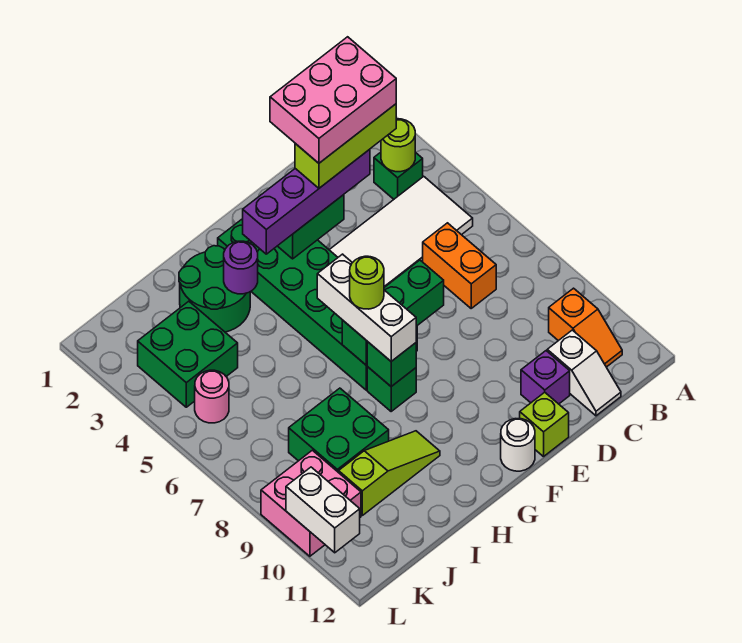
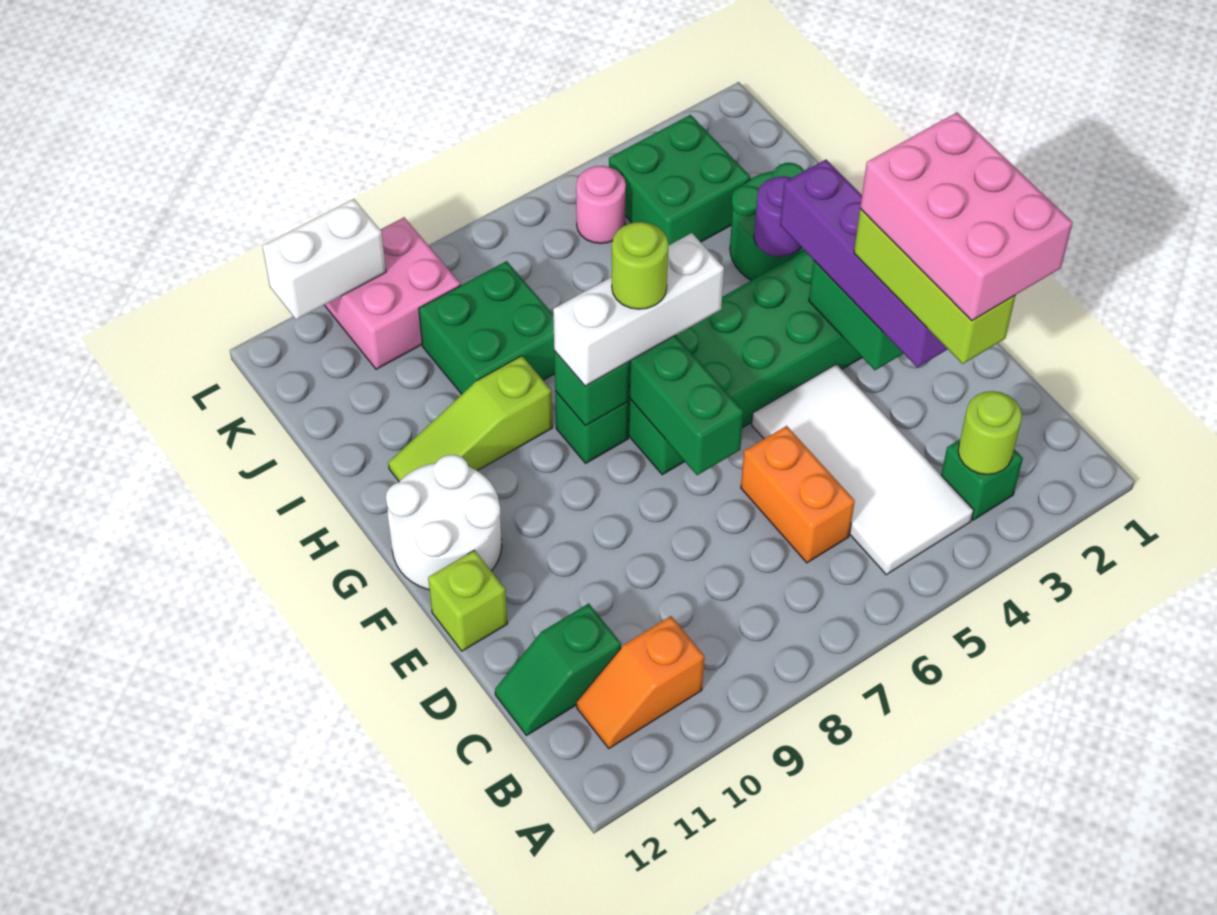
orange brick C6:C7 level 1 -> orange brick C6:D6 level 1
white slope C11:C12 level 1 top 11 -> green slope C11:C12 level 1 top 11
purple brick D11 level 1 -> none
white round brick F12 level 1 -> white round brick F11:G12 level 1
lime slope H10:J10 level 1 top J -> lime slope H9:H11 level 1 top 9

